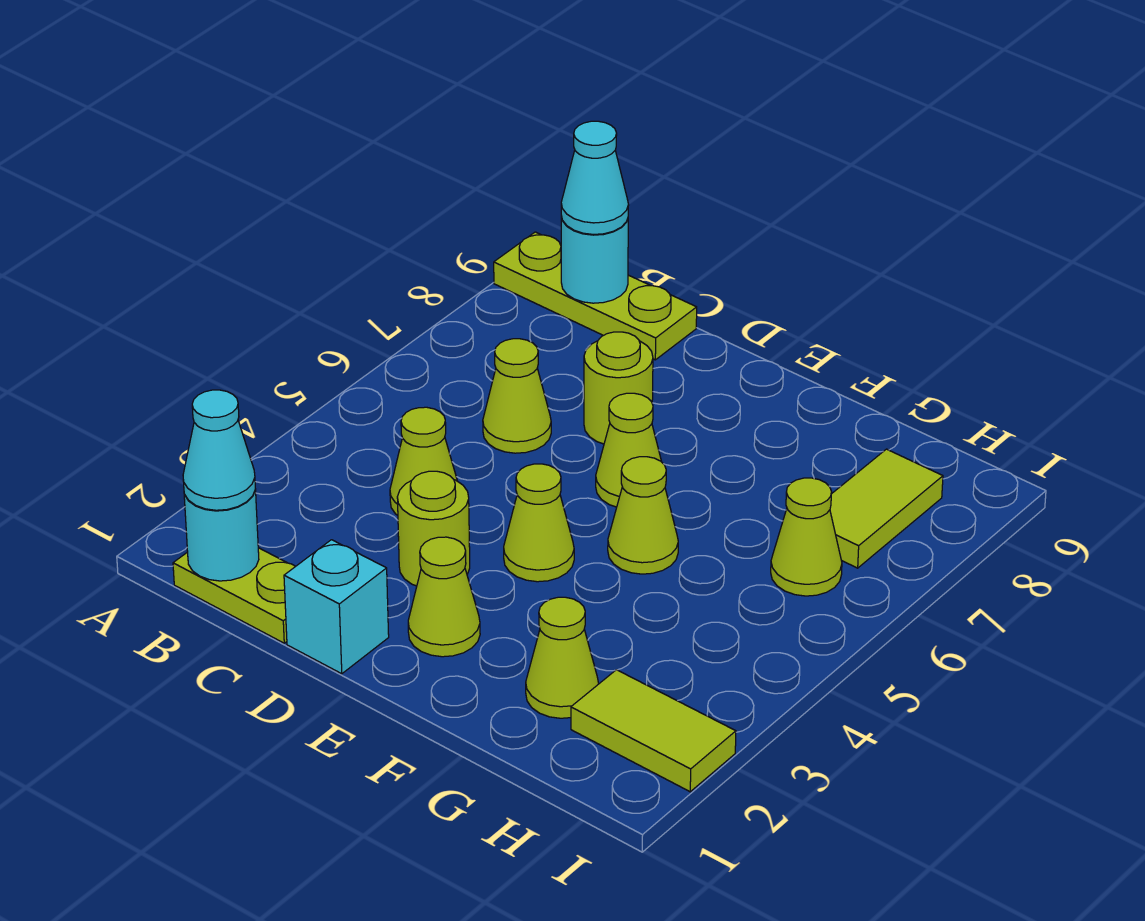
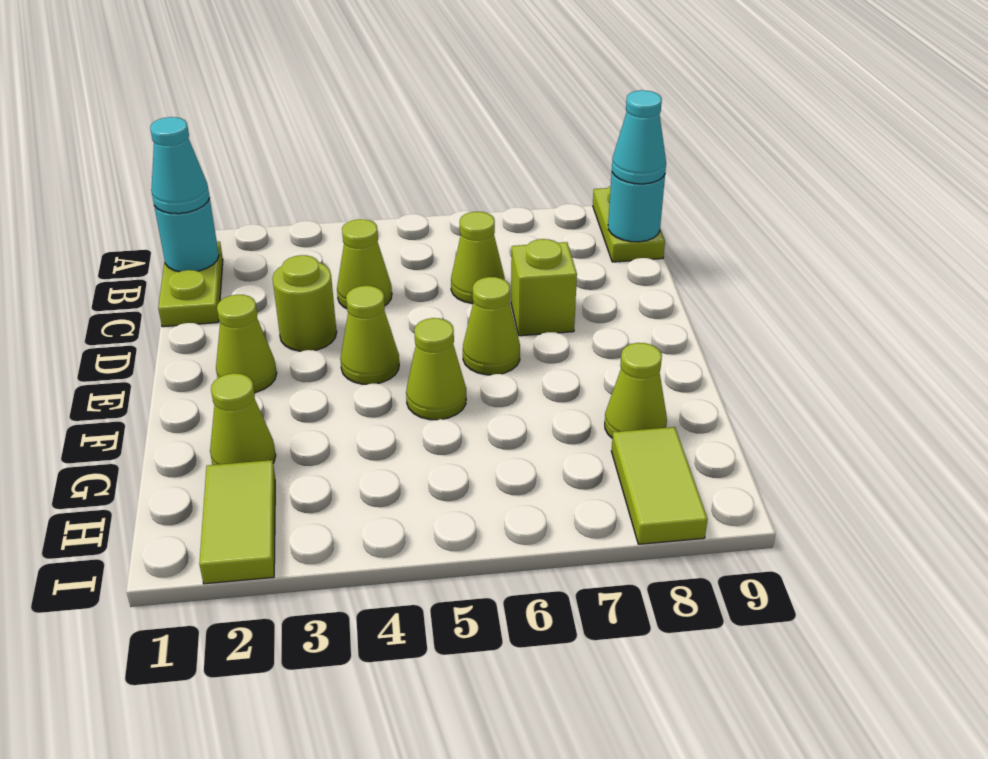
lime plate A9:C9 level 1 -> lime plate A9:B9 level 1
cyan brick D1 level 1 -> none
lime round brick D7 level 1 -> lime brick D7 level 1
lime cone H6 level 1 -> lime cone G8 level 1
lime tile H7:H8 level 1 -> lime tile H8:I8 level 1

